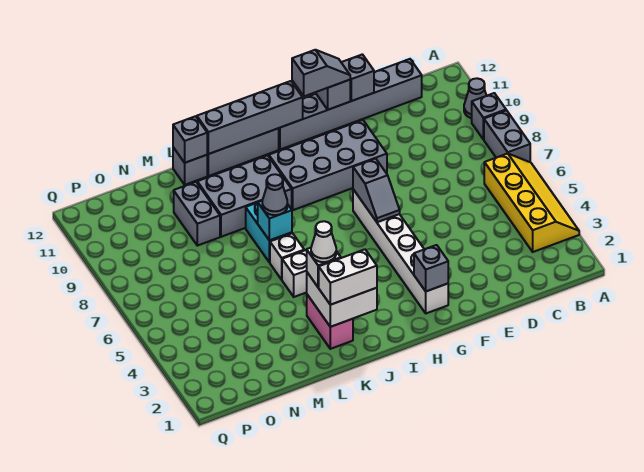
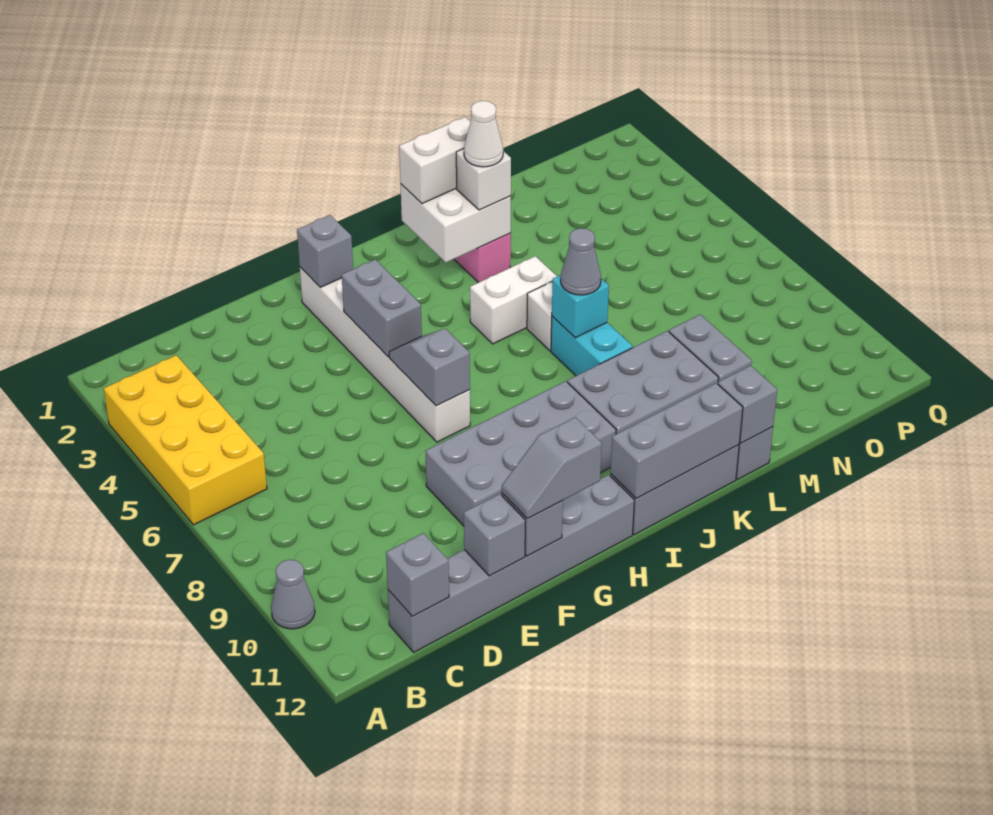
yellow slope A3:B6 level 1 top B -> yellow brick A3:B6 level 1
grey brick A7:A8 level 1 -> grey brick G4:G5 level 2
grey brick A9 level 1 -> grey brick C12 level 2
grey brick H12:K12 level 2 -> grey brick I12:K12 level 2

